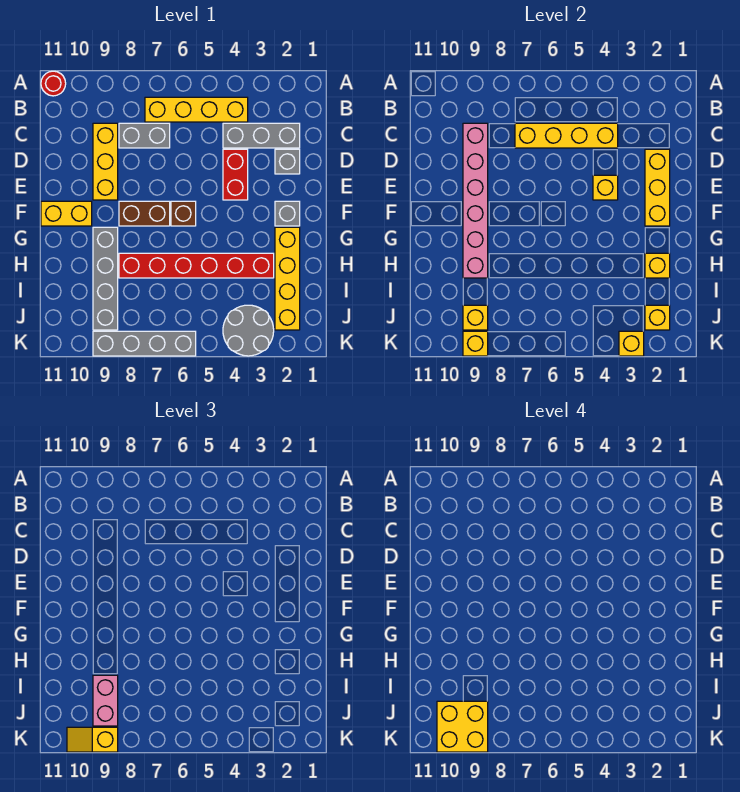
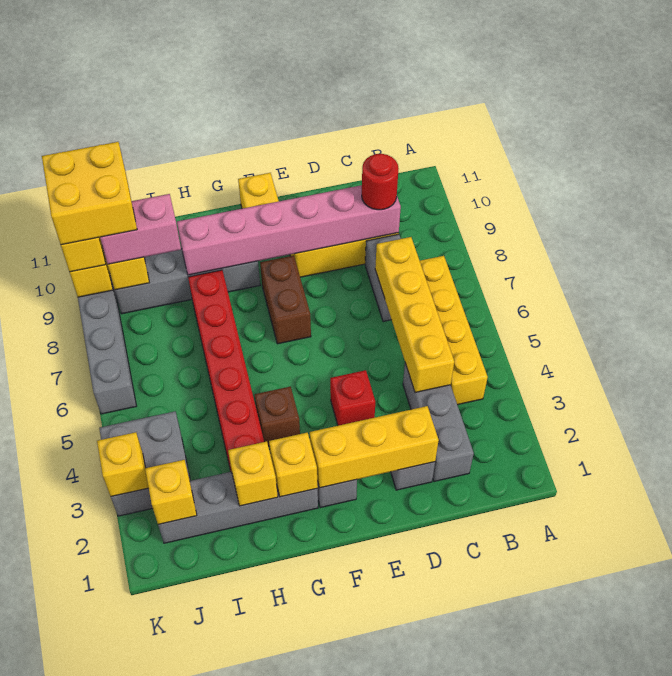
red round brick A11 level 1 -> red round brick C9 level 3
red brick D4:E4 level 1 -> red brick E4 level 1
yellow brick E4 level 2 -> yellow brick G2 level 2
brown brick F6 level 1 -> brown brick G4 level 1
yellow brick G2:J2 level 1 -> grey brick G2:J2 level 1
grey round brick J3:K4 level 1 -> grey brick J3:K4 level 1

